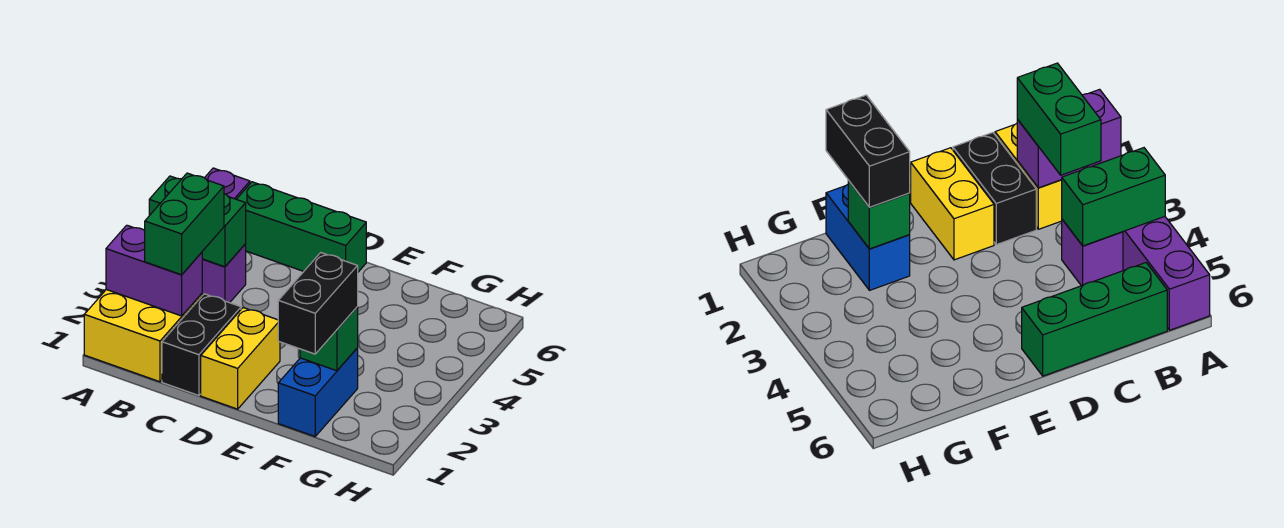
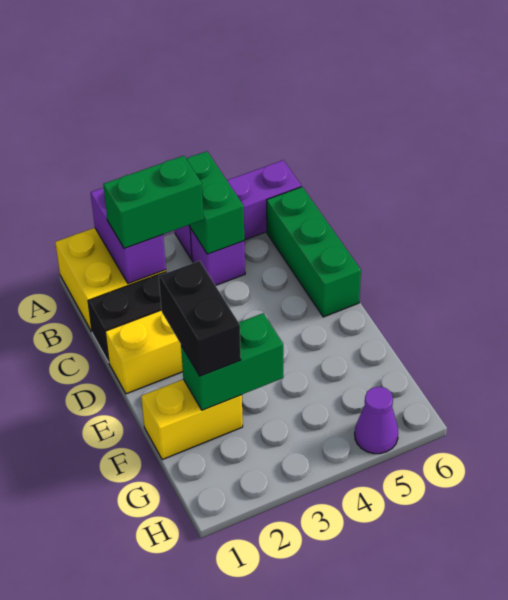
blue brick F1:F2 level 1 -> yellow brick F1:F2 level 1
black brick F1:F2 level 3 -> black brick E2:F2 level 3
green brick F2 level 2 -> green brick F2:F3 level 2
none -> purple cone H5 level 1

